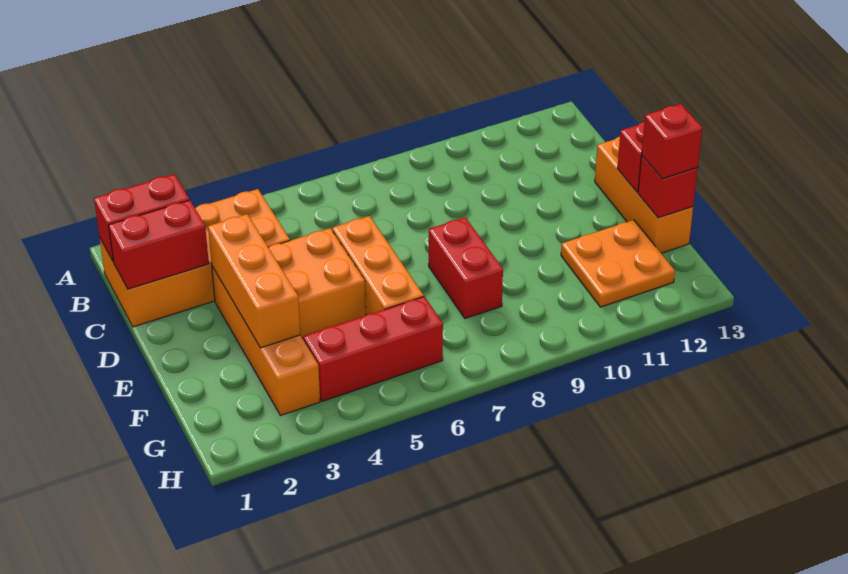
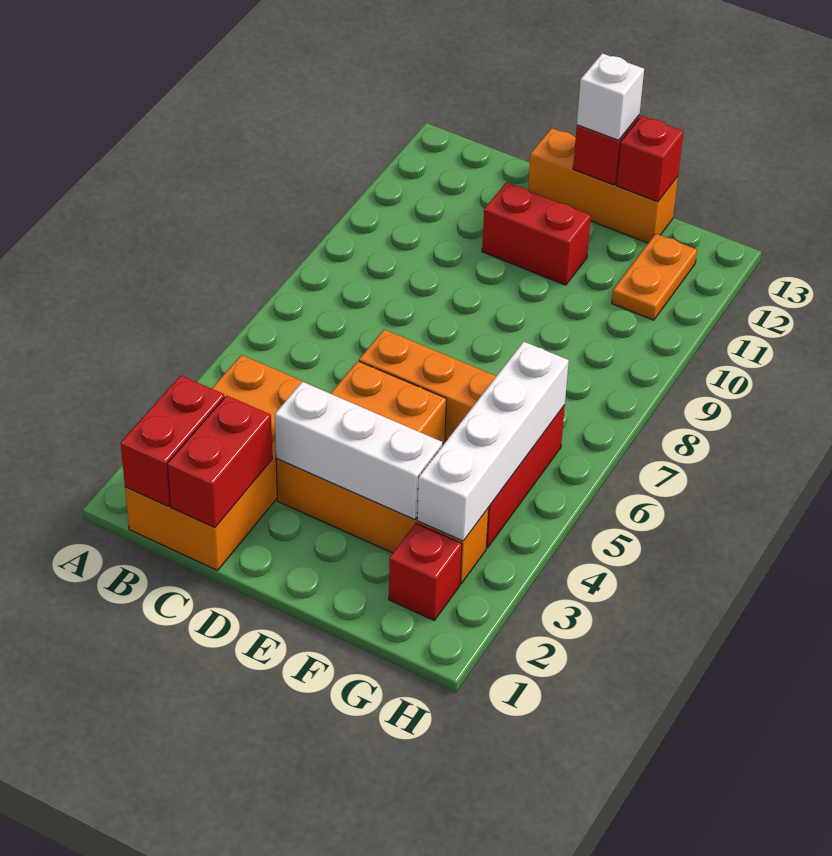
orange brick D3:F3 level 2 -> white brick D3:F3 level 2
red brick E8:F8 level 1 -> red brick D11:E11 level 1
none -> white brick E13 level 3
orange plate F11:G12 level 1 -> orange plate G11:G12 level 1
red brick F13 level 3 -> red brick G2 level 1
none -> white brick G3:G6 level 2

